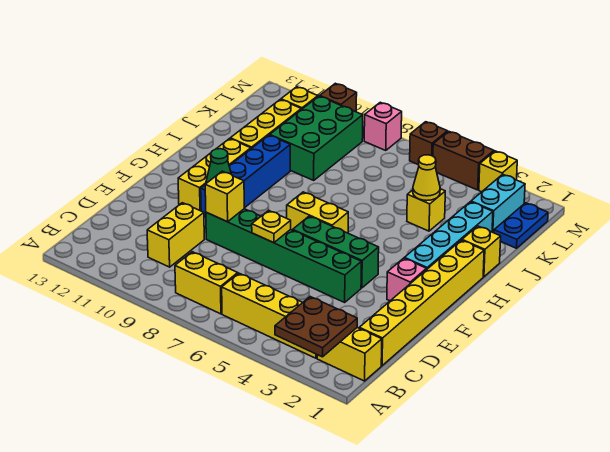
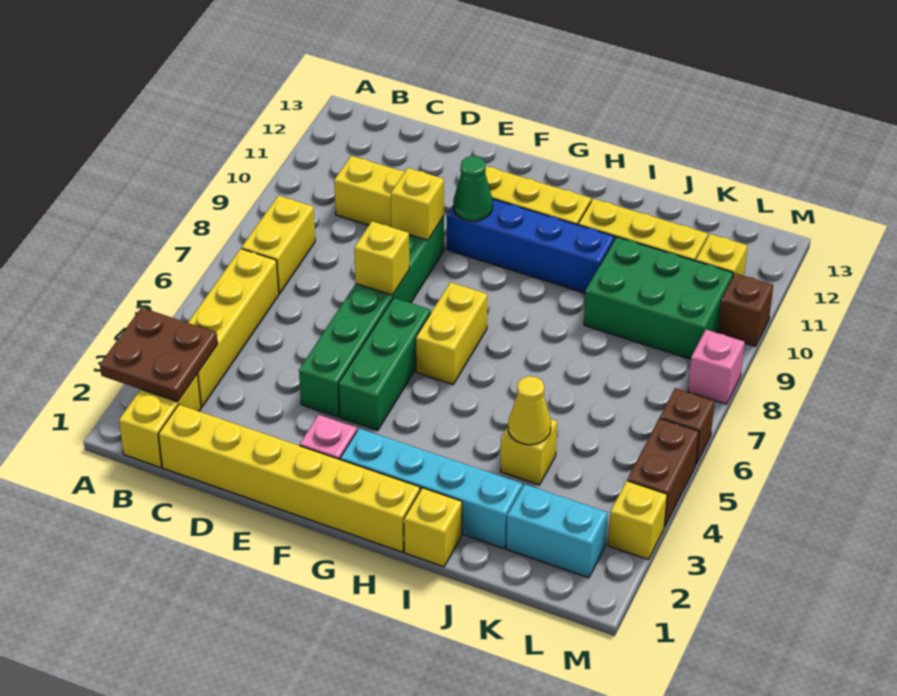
yellow plate E7 level 2 -> yellow brick E7 level 2
blue plate K1:L1 level 1 -> none

